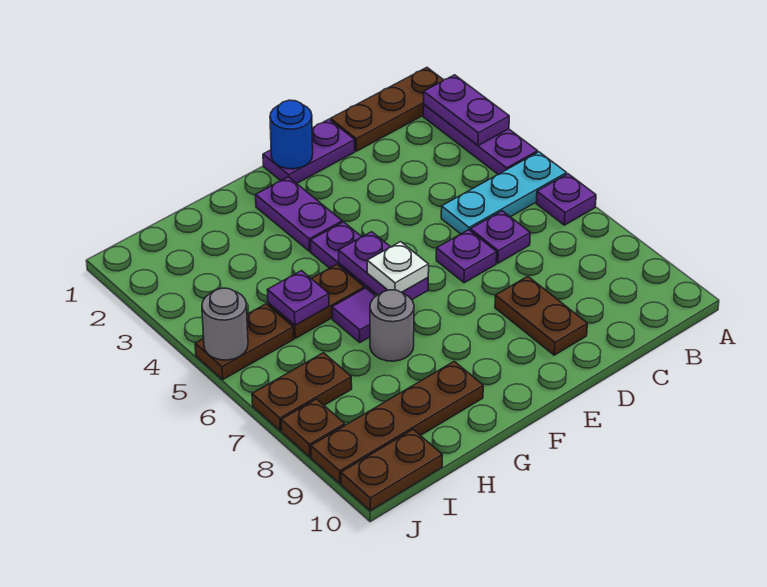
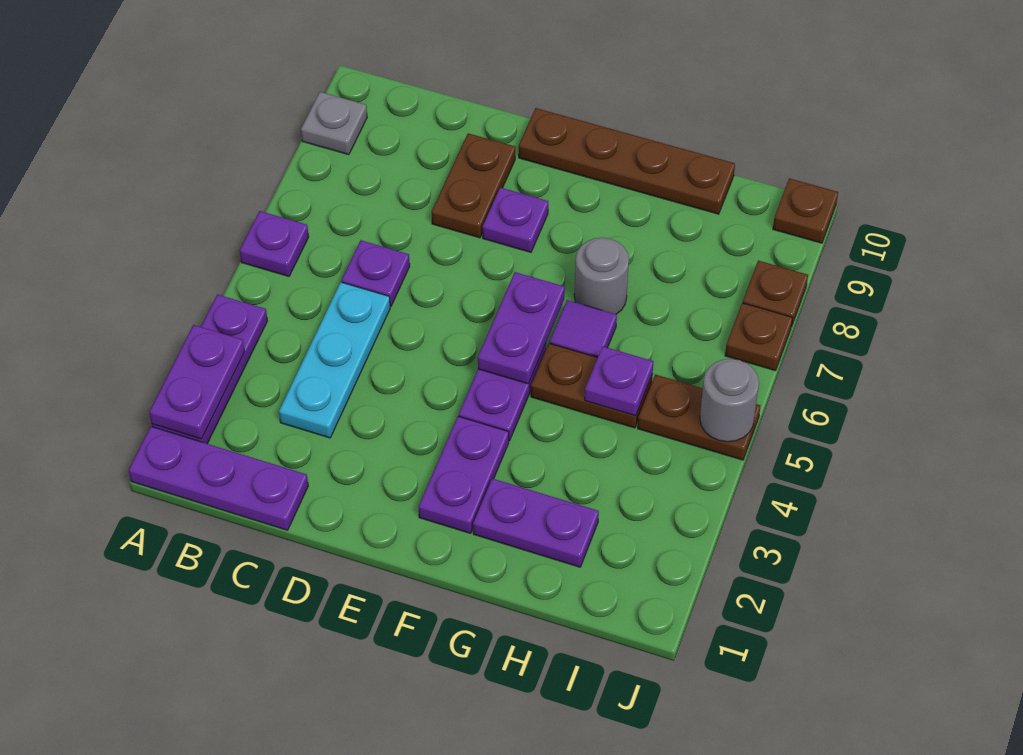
brown plate A1:C1 level 1 -> purple plate A1:C1 level 1
cyan plate A5:C5 level 1 -> cyan plate C3:C5 level 1
none -> grey plate A9 level 1
purple plate D1:E1 level 1 -> purple plate G2:H2 level 1
purple plate D6 level 1 -> purple plate E8 level 1
blue round brick E1 level 2 -> none
white plate F6 level 3 -> none
brown plate G9:J9 level 1 -> brown plate E10:H10 level 1
brown plate I7:J7 level 1 -> brown plate J7 level 1
brown plate I10:J10 level 1 -> brown plate J10 level 1

